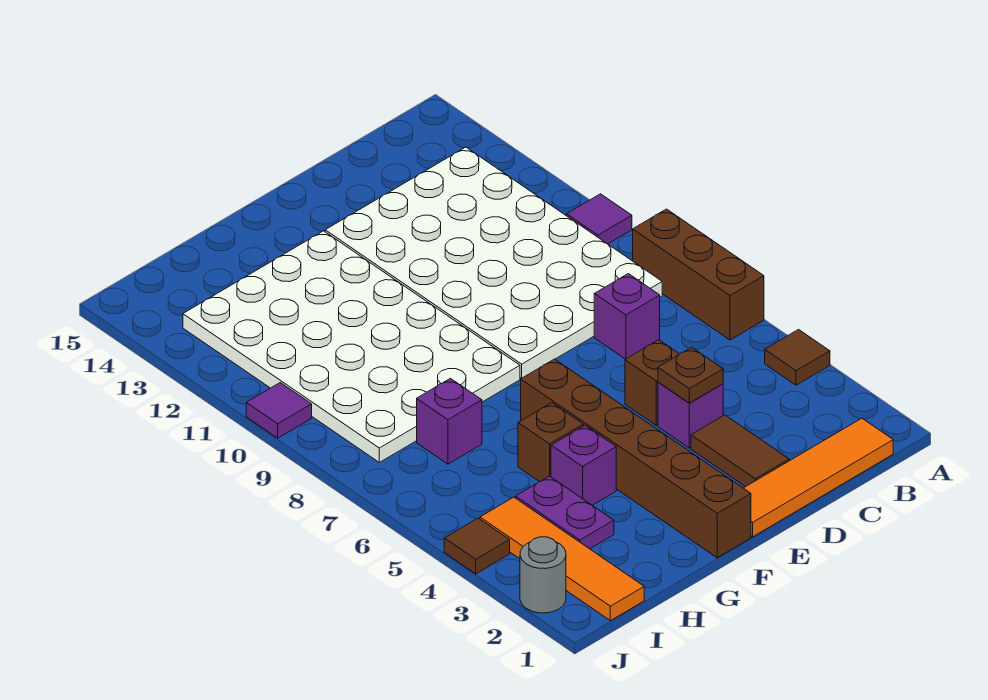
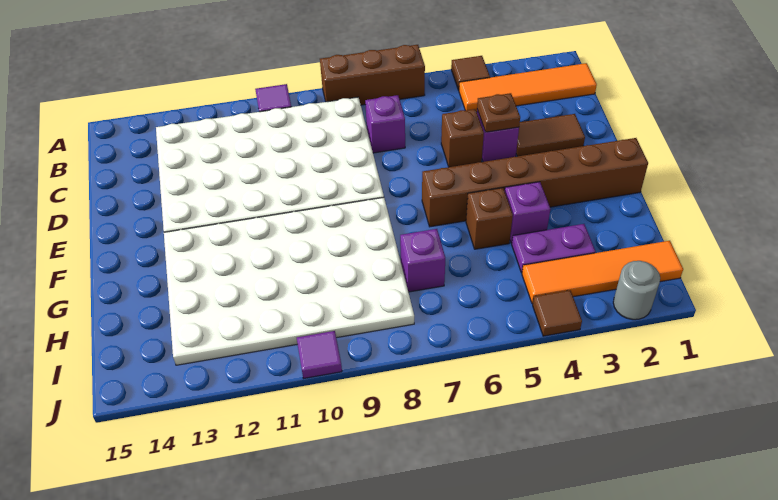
orange tile B1:E1 level 1 -> orange tile B1:B4 level 1

